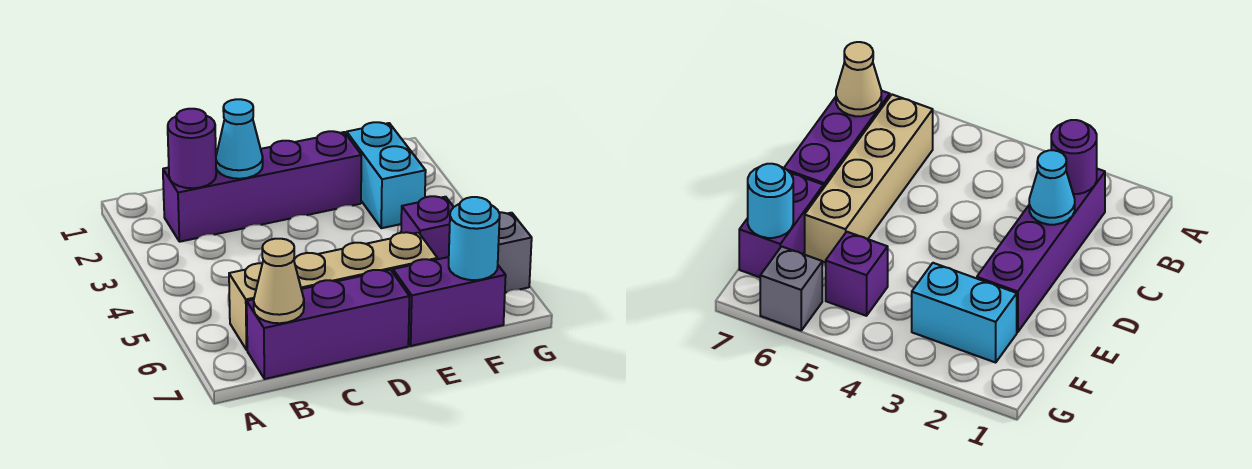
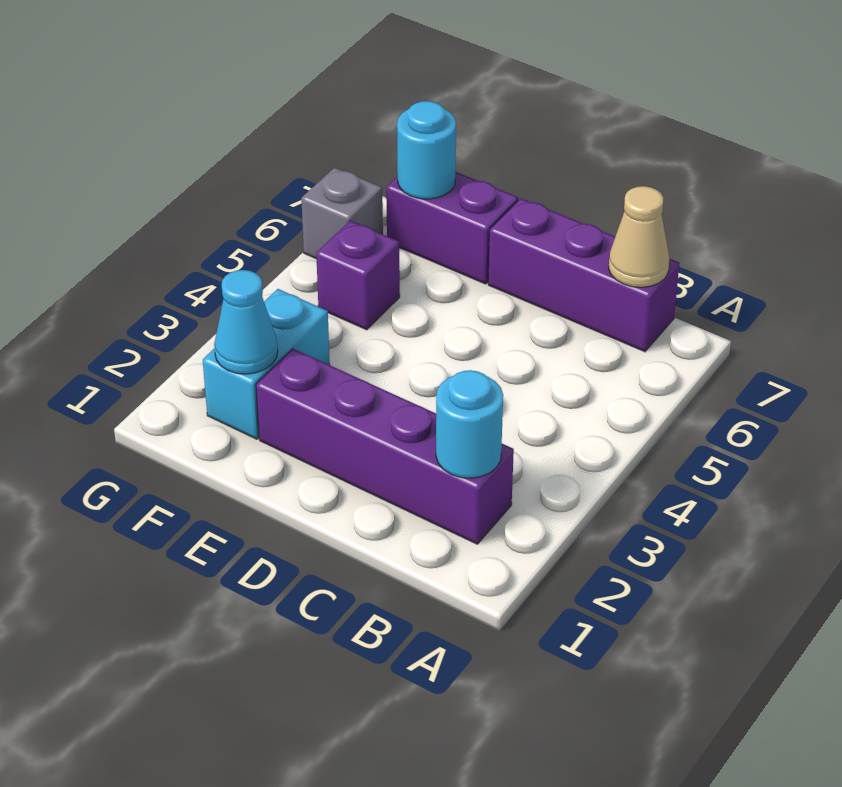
purple round brick B2 level 2 -> cyan round brick B2 level 2
tan brick B6:E6 level 1 -> none
cyan cone C2 level 2 -> cyan cone F2 level 2

